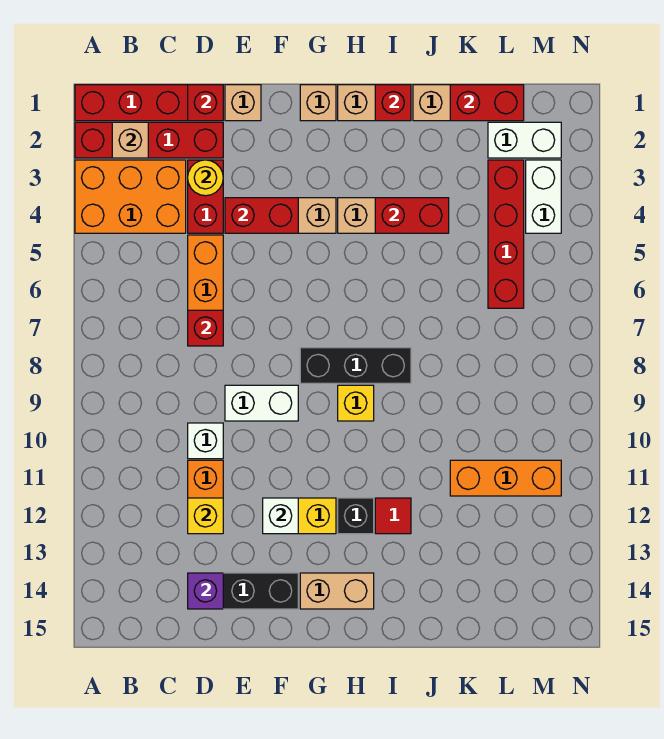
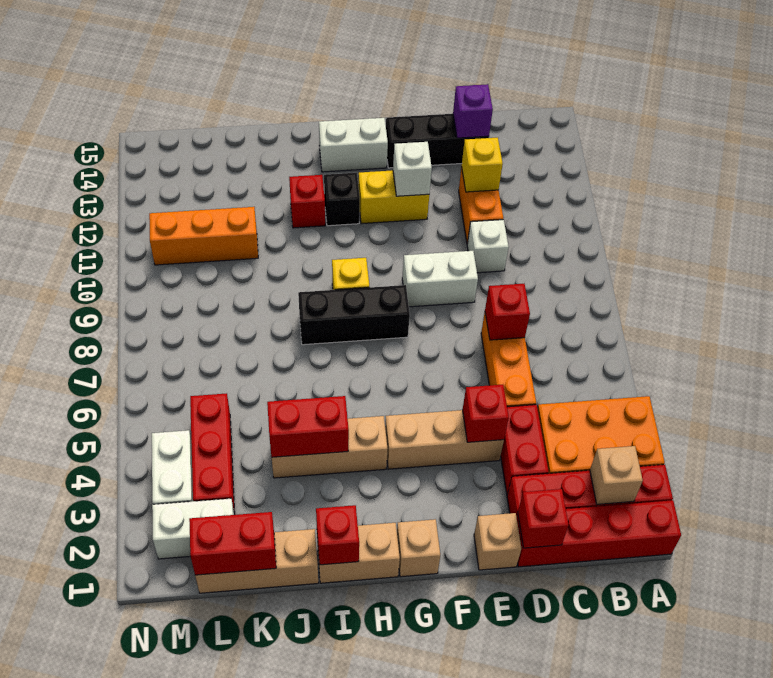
yellow round brick D3 level 2 -> none
red brick E4:F4 level 2 -> red brick E4 level 2
tan brick G14:H14 level 1 -> white brick G14:H14 level 1
red tile I12 level 1 -> red brick I12 level 1
red brick L3:L6 level 1 -> red brick L3:L5 level 1

